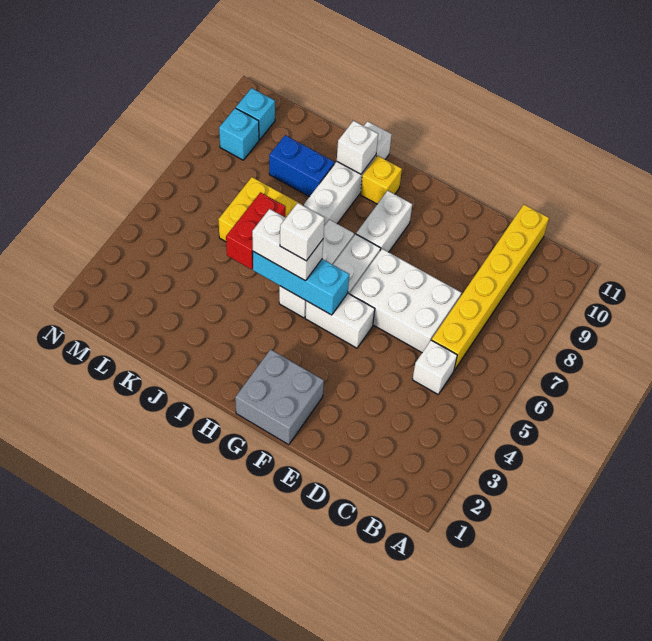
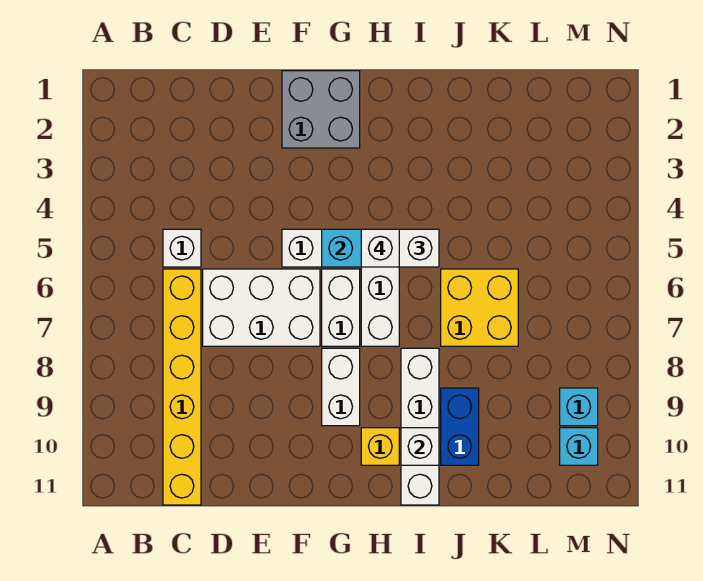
red brick J5:J6 level 2 -> none
blue brick J9:K9 level 1 -> blue brick J9:J10 level 1

